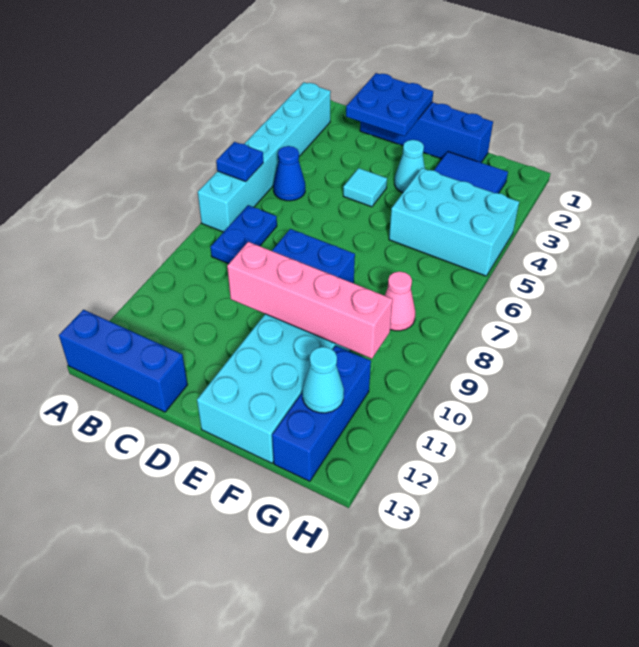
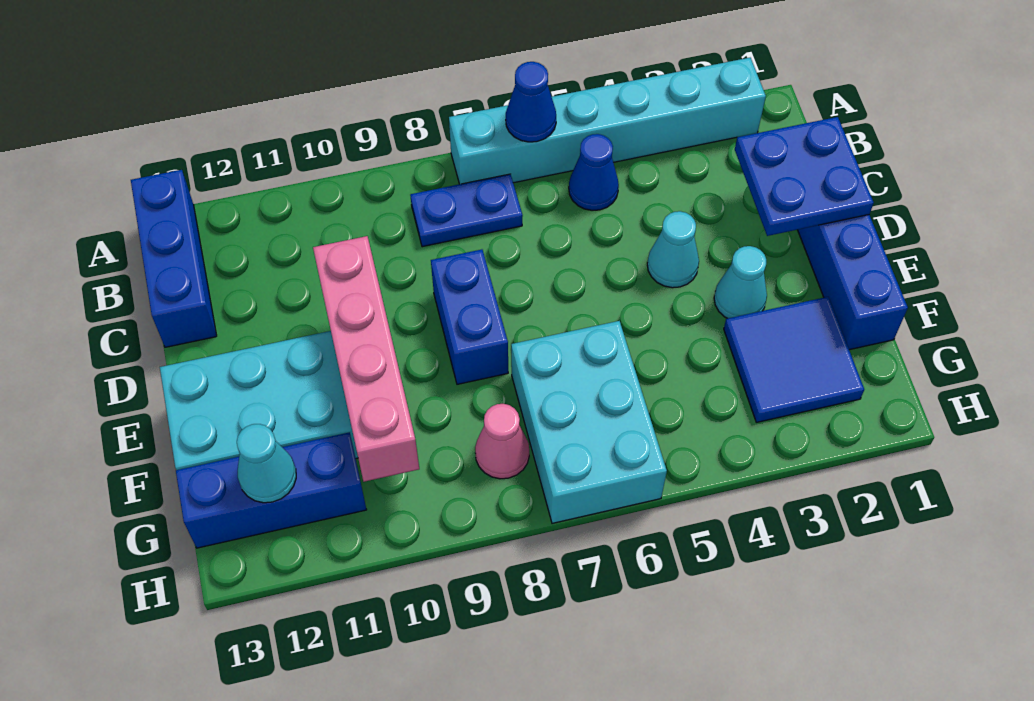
blue plate A6 level 2 -> blue cone A6 level 2
cyan tile D4 level 1 -> cyan cone D4 level 1
cyan brick F4:H5 level 1 -> cyan brick F6:H7 level 1

